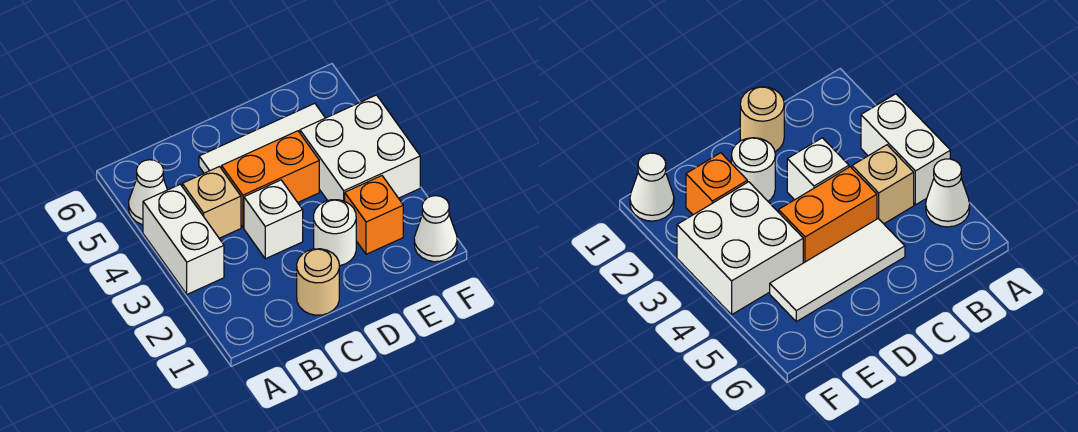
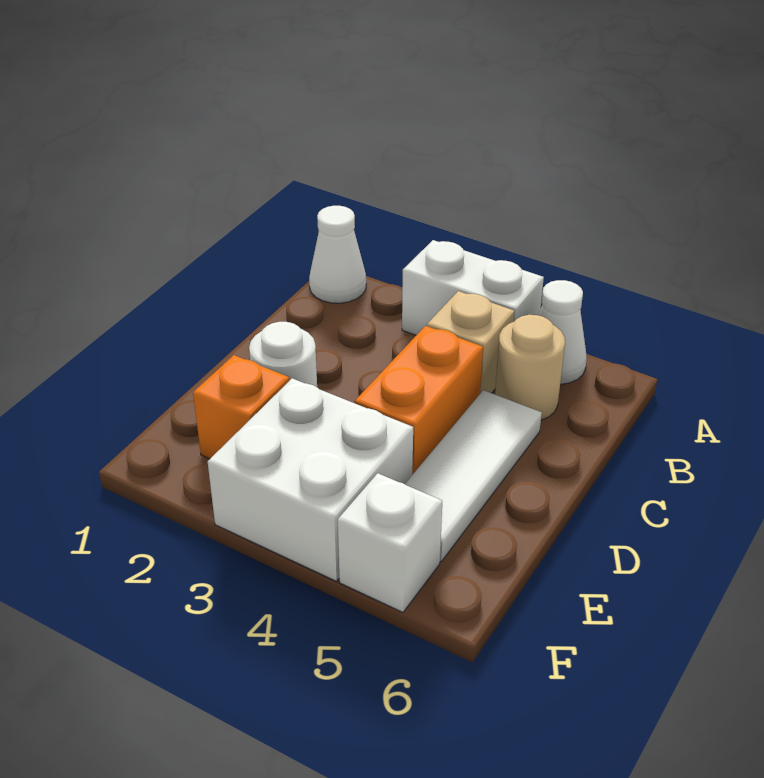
tan round brick C1 level 1 -> tan round brick B5 level 1
white brick C3 level 1 -> white brick F5 level 1
white cone F1 level 1 -> white cone A1 level 1

